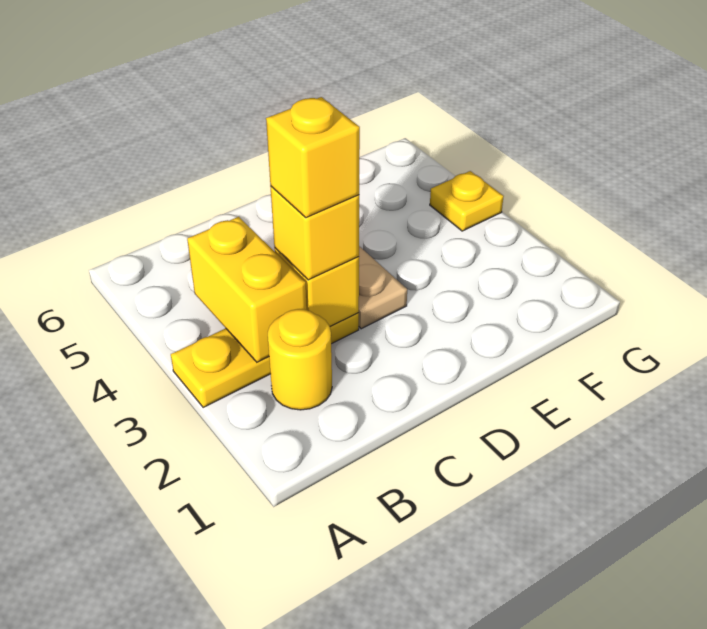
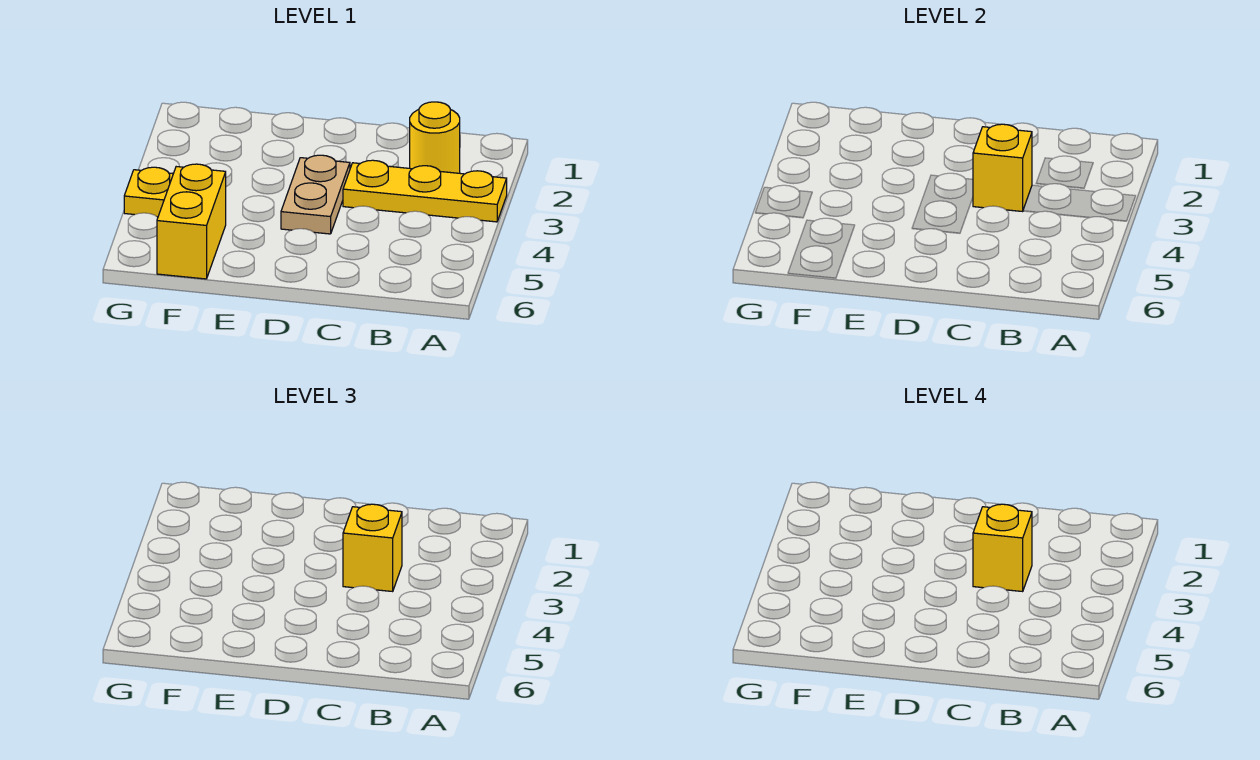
yellow brick B3:B4 level 2 -> yellow brick F5:F6 level 1

